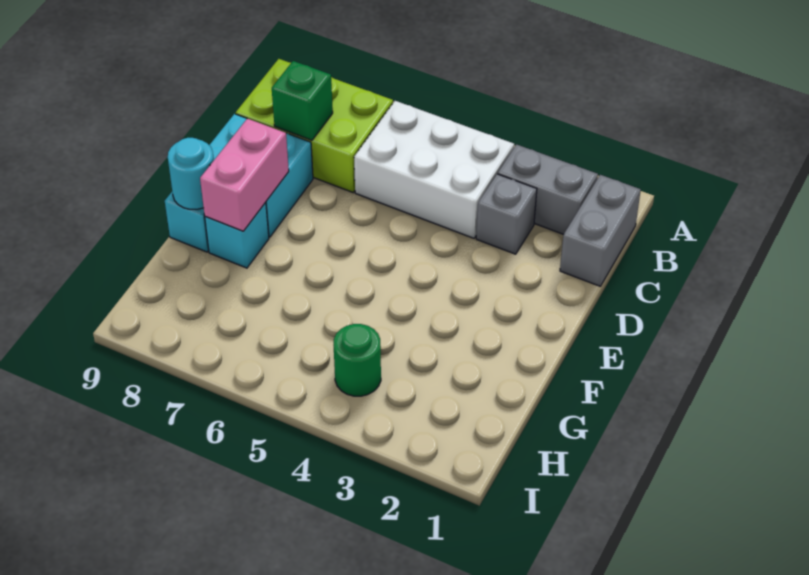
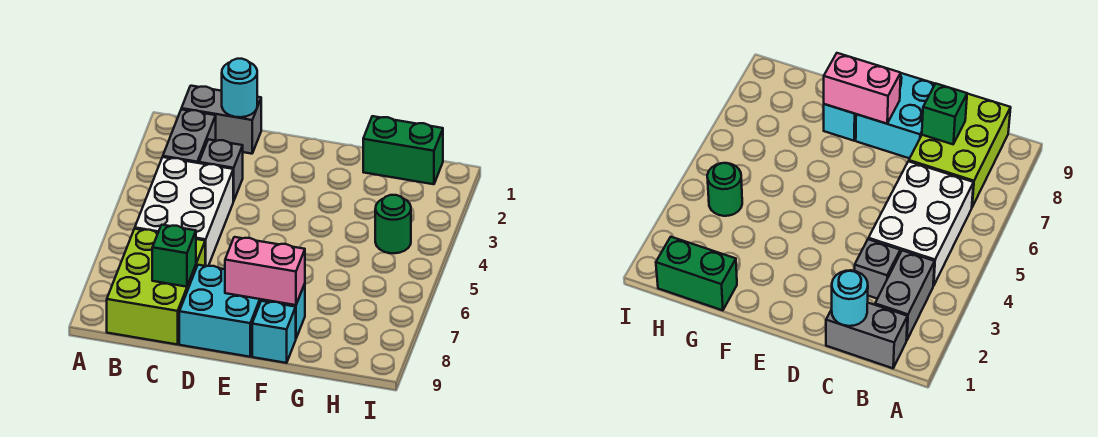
cyan round brick F9 level 2 -> cyan round brick C1 level 2
none -> green brick G1:H1 level 1

